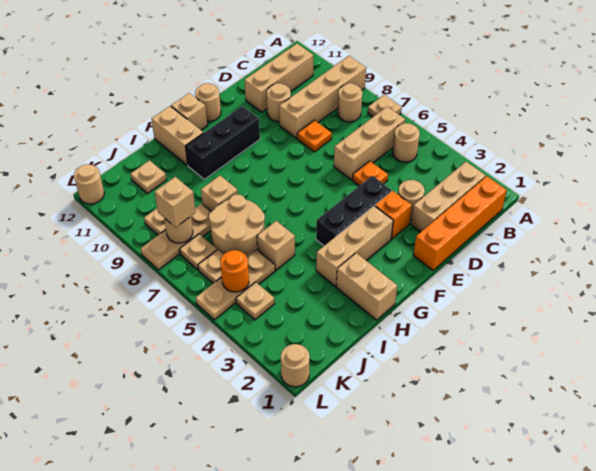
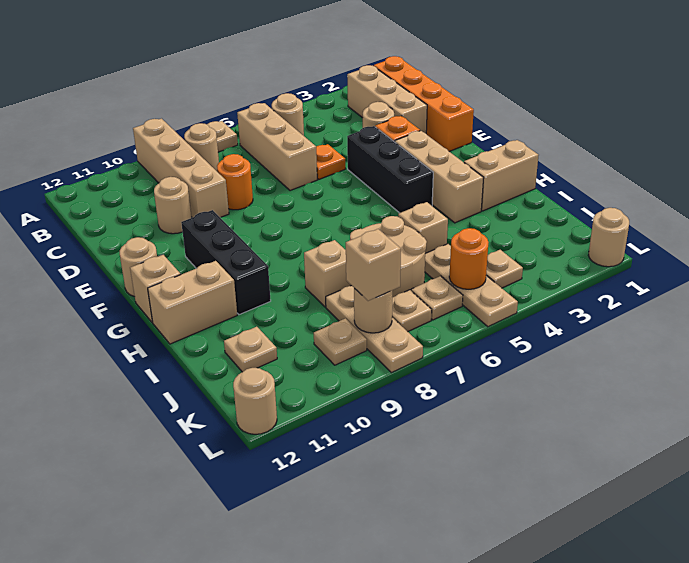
tan brick B11:D11 level 1 -> none
orange plate D8 level 1 -> orange round brick D8 level 1

